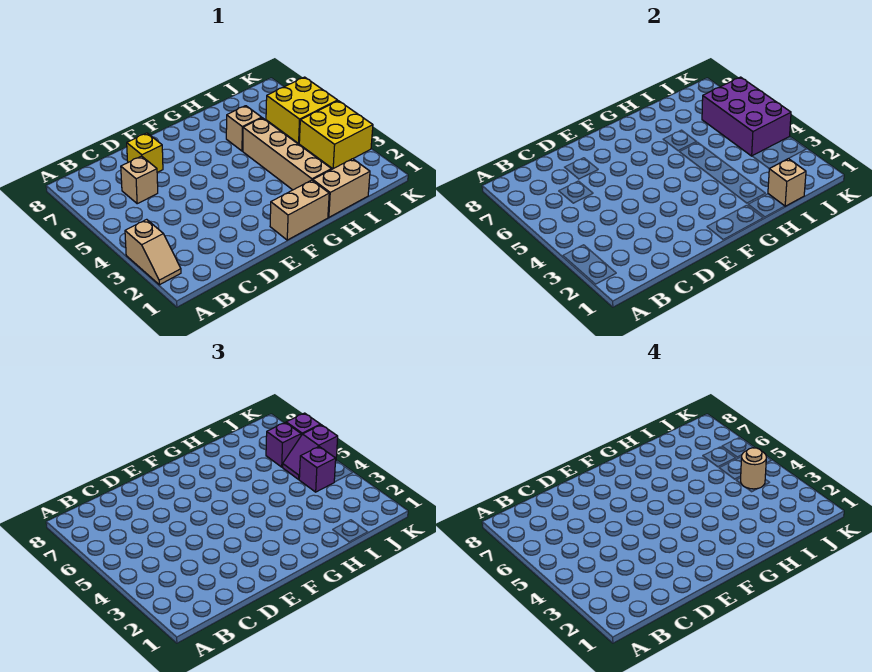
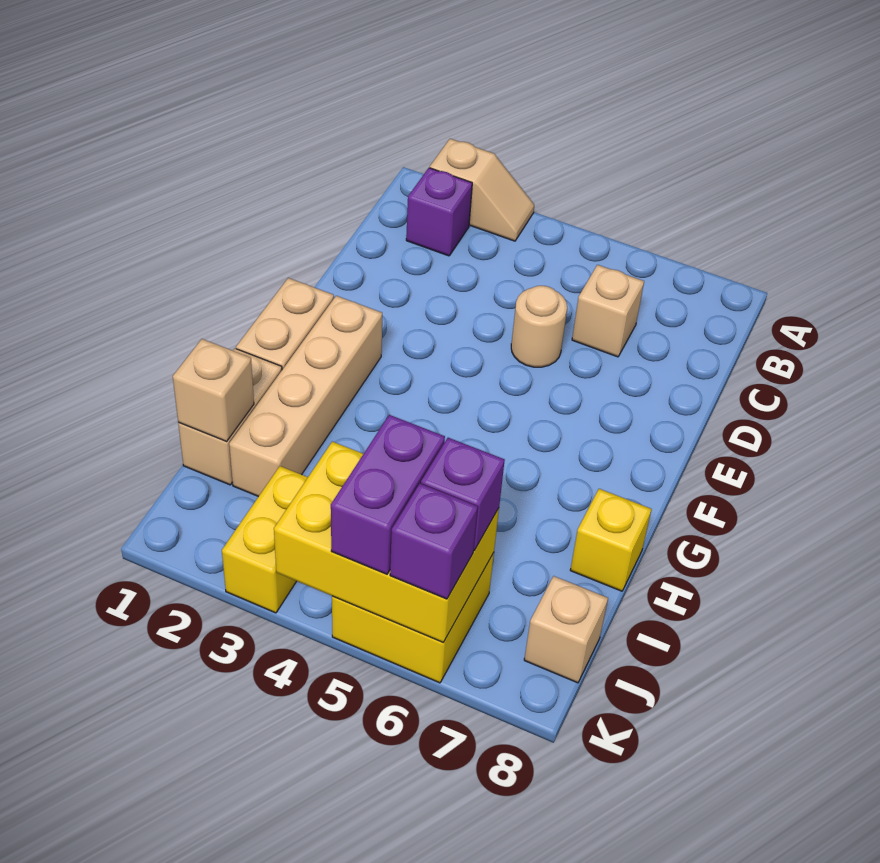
tan slope A2:A3 level 1 top 3 -> tan slope A2:A3 level 1 top 2
yellow brick D7 level 1 -> yellow brick H8 level 1
tan brick H2:H5 level 1 -> tan brick F2:I2 level 1
tan brick H6 level 1 -> tan brick J8 level 1
yellow brick J3:K4 level 1 -> yellow brick J3:K3 level 1
purple brick J4:K6 level 2 -> yellow brick J4:K6 level 2
purple brick J4 level 3 -> purple brick B2 level 1
tan round brick J4 level 4 -> tan round brick D5 level 1
purple slope J5:K5 level 3 top K -> purple brick J5:K5 level 3

